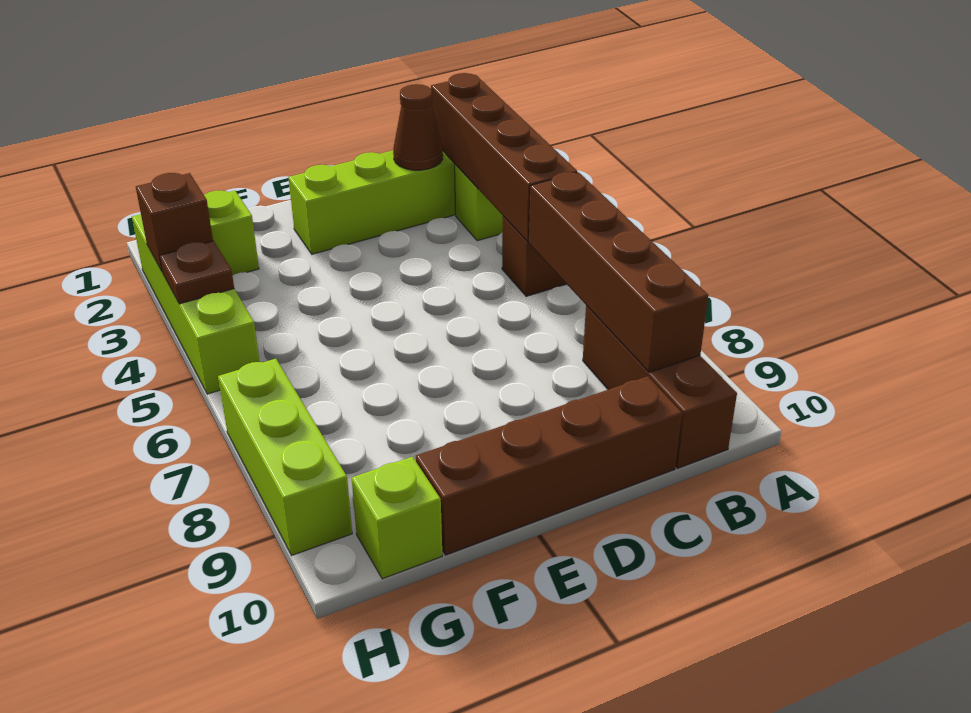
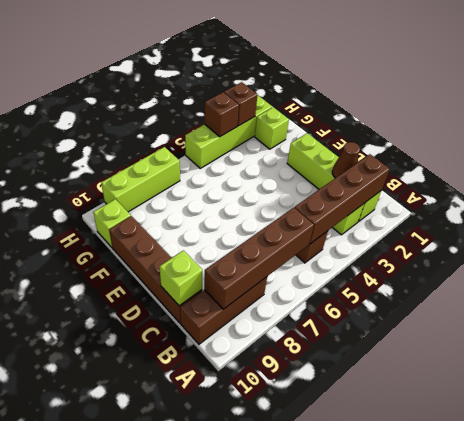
none -> lime brick C10 level 2
brown plate H4 level 2 -> brown brick H4 level 2

